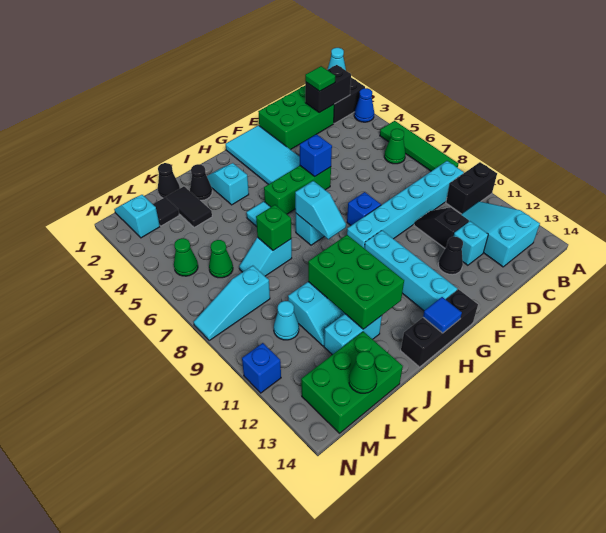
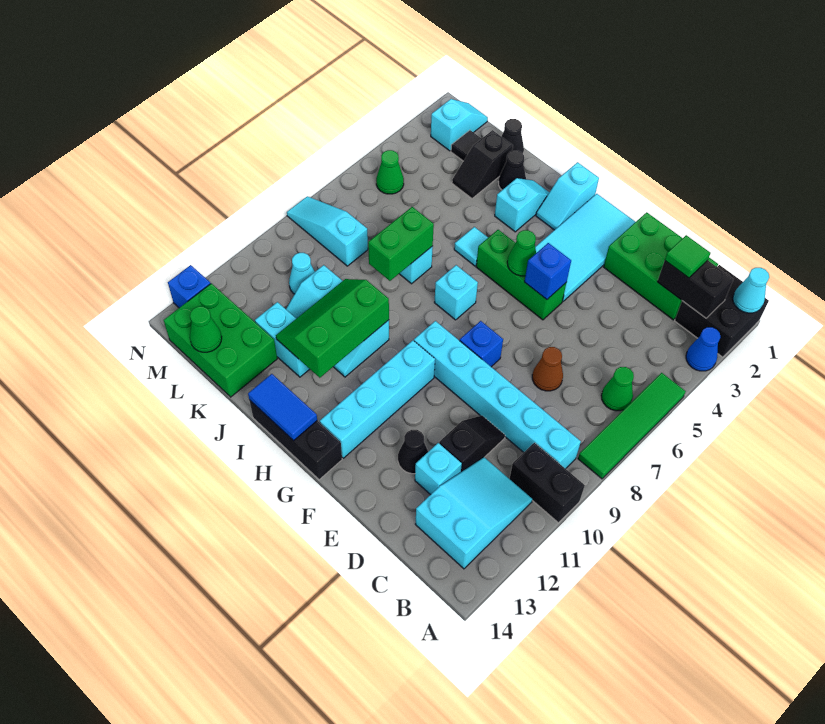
none -> brown cone D7 level 1
cyan slope H7:H8 level 2 top 7 -> cyan slope H1:H2 level 1 top 1
blue tile H14 level 2 -> blue tile H14:I14 level 2
green brick I10:J12 level 2 -> green slope I10:J12 level 2 top I
green brick J7 level 2 -> green brick J7:J8 level 2
black tile K2:K3 level 1 -> black slope K2:K3 level 1 top 2
green cone L6 level 1 -> green cone G5 level 2
blue brick N11 level 1 -> blue brick N13 level 1

